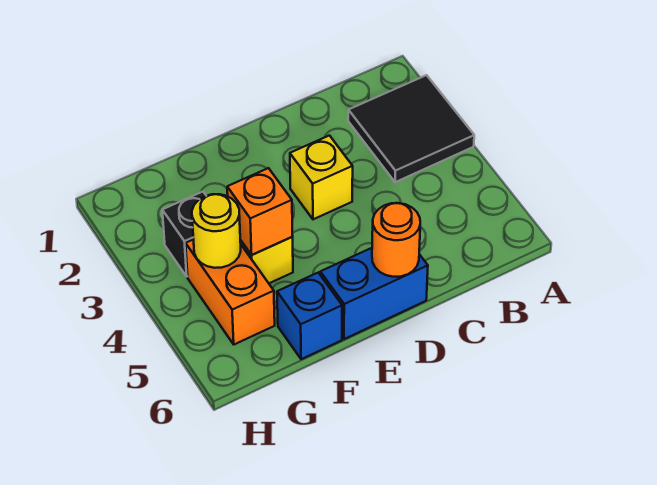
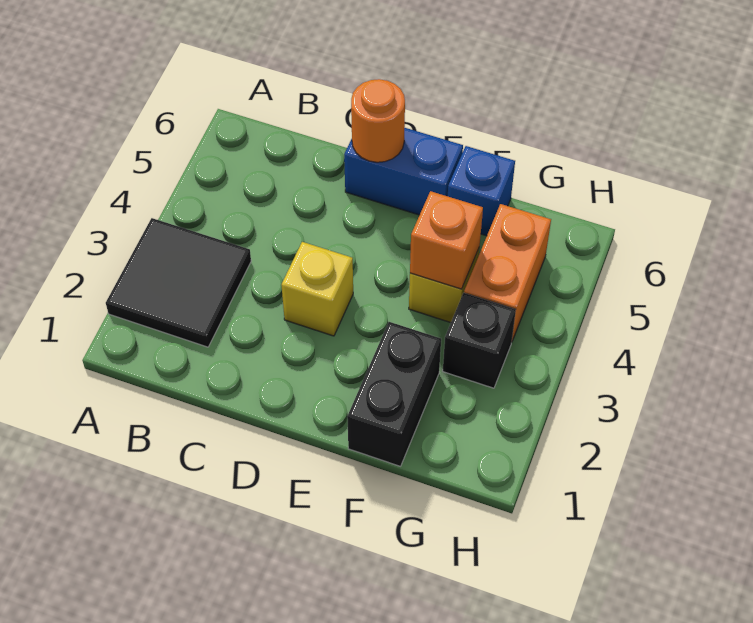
none -> black brick F1:F2 level 1
yellow round brick G4 level 2 -> none

